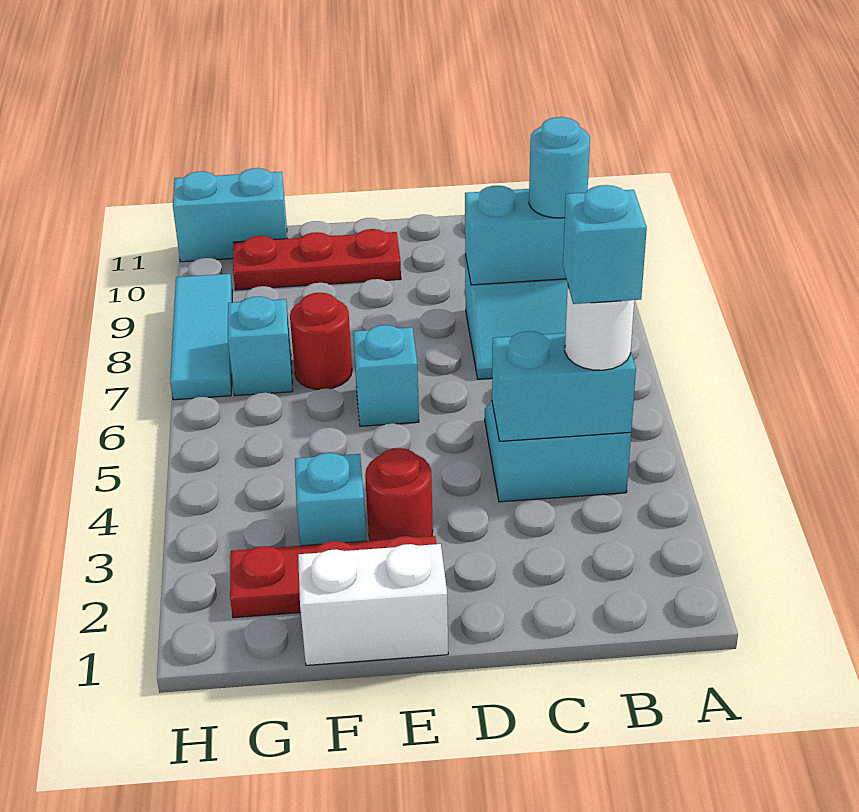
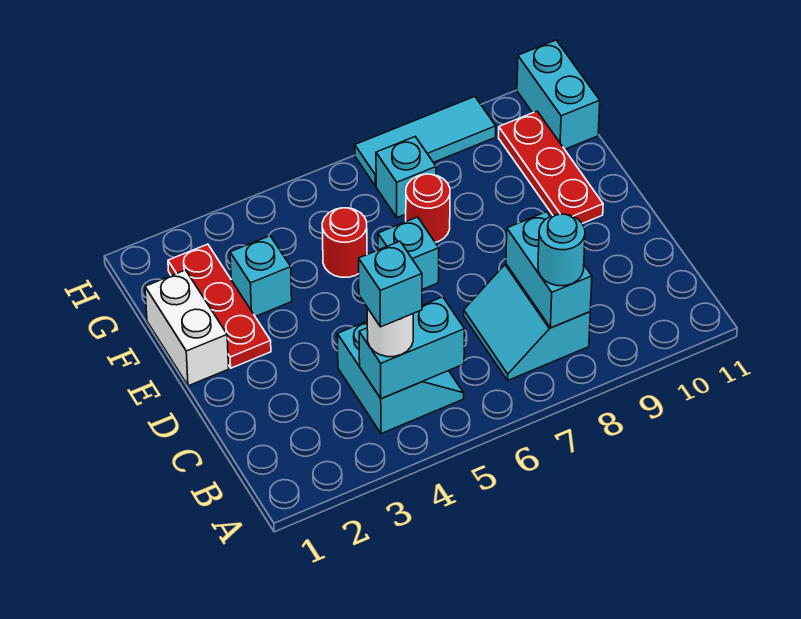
cyan brick B4:C4 level 2 -> cyan brick B4:B5 level 2
red round brick E3 level 1 -> red round brick F5 level 1

